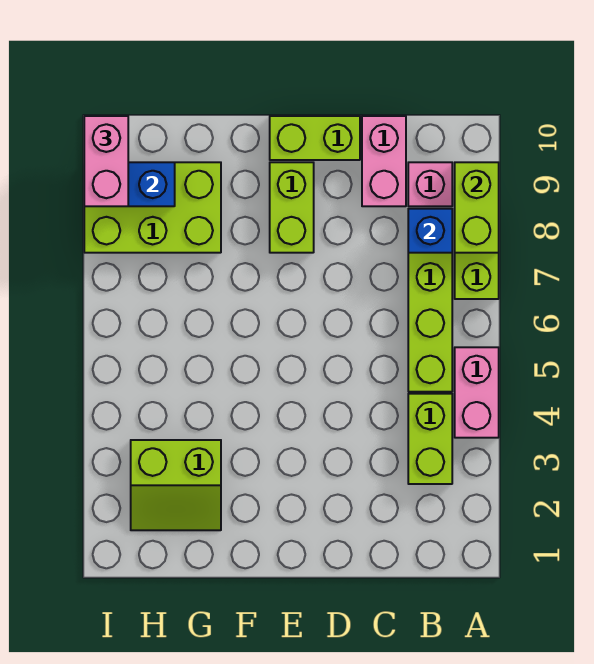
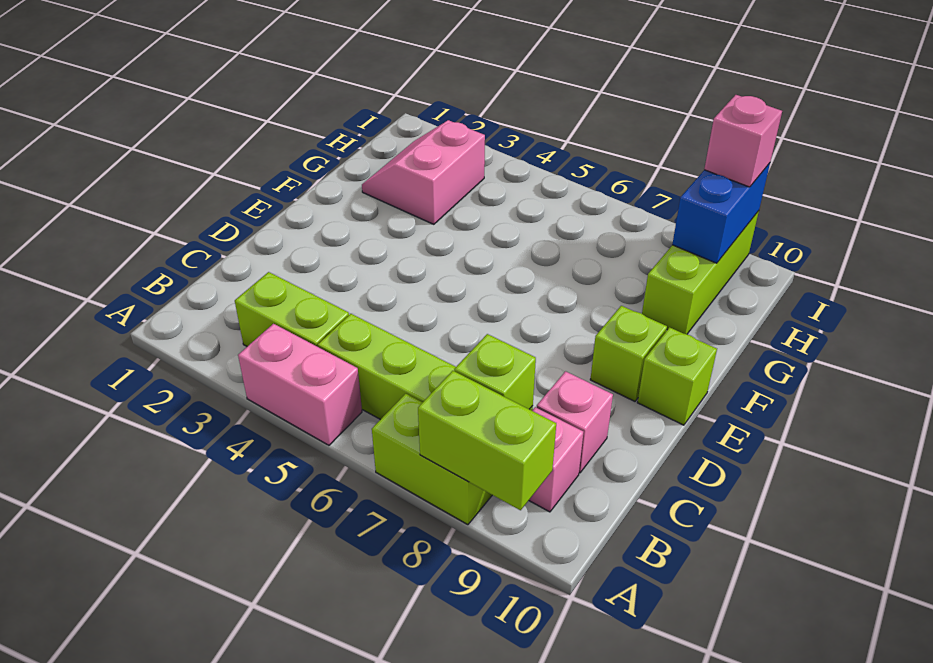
blue brick B8 level 2 -> lime brick B8 level 2
pink brick C9:C10 level 1 -> pink brick C9 level 1
lime brick D10:E10 level 1 -> lime brick E10 level 1
lime brick E8:E9 level 1 -> lime brick E9 level 1
lime slope G2:H3 level 1 top 3 -> pink slope G2:H3 level 1 top 3
lime brick G8:I9 level 1 -> lime brick G9:I9 level 1
pink brick I9:I10 level 3 -> pink brick I9 level 3

